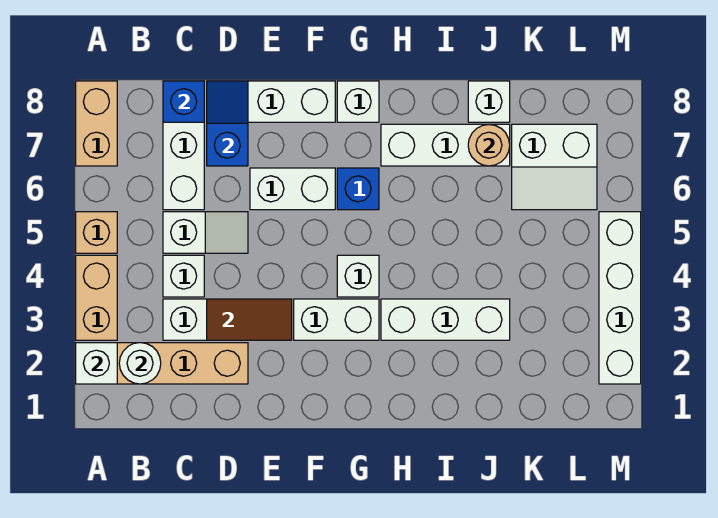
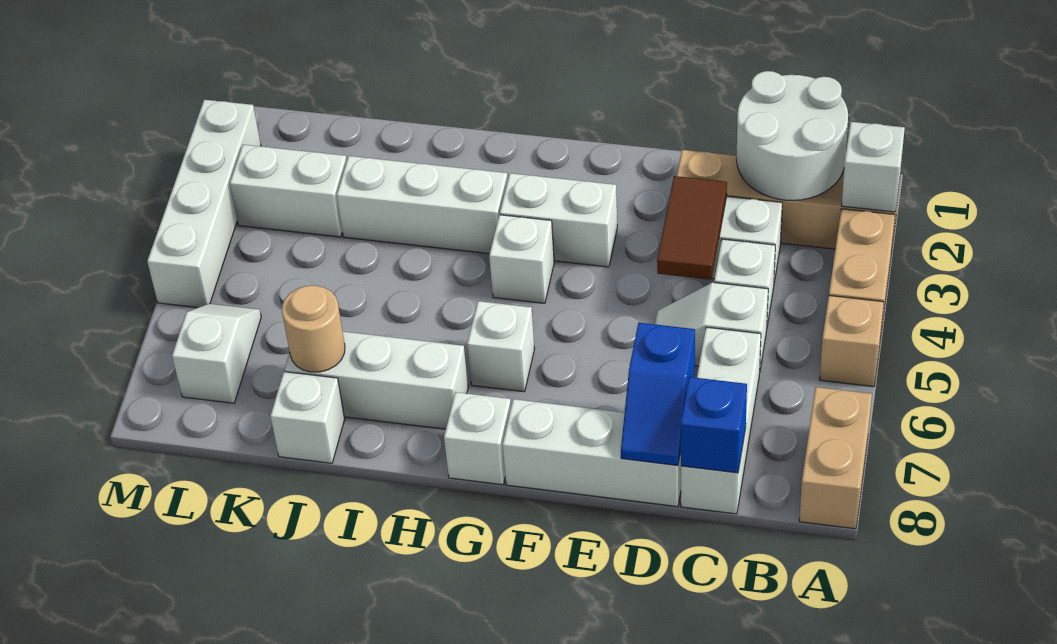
white round brick B2 level 2 -> white round brick B1:C2 level 2
brown tile D3:E3 level 2 -> brown tile D3:D4 level 2
white brick E6:F6 level 1 -> white brick K3:L3 level 1
blue brick G6 level 1 -> white brick G6 level 1
white slope K6:L7 level 1 top 7 -> white slope L6:L7 level 1 top 7

